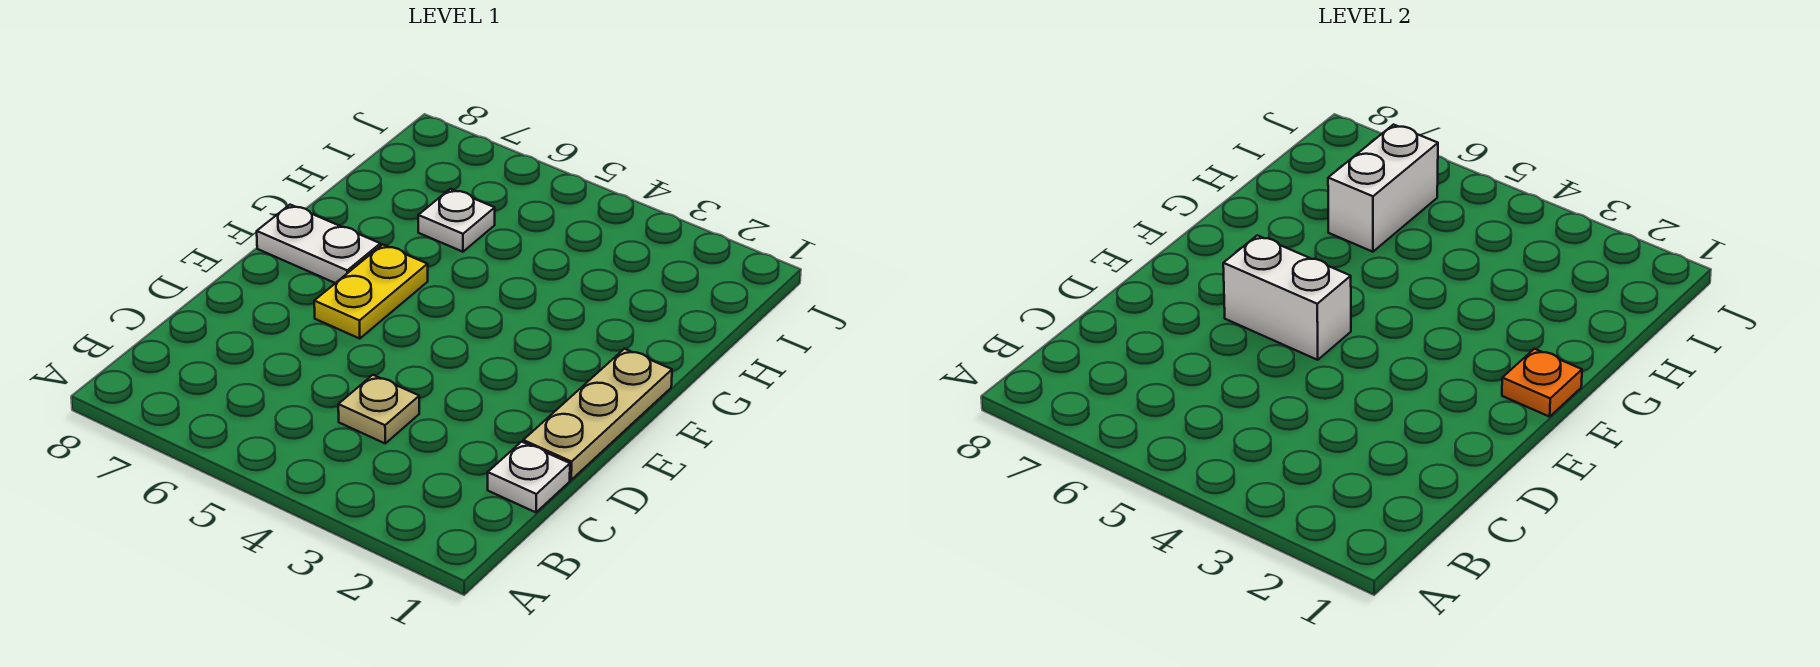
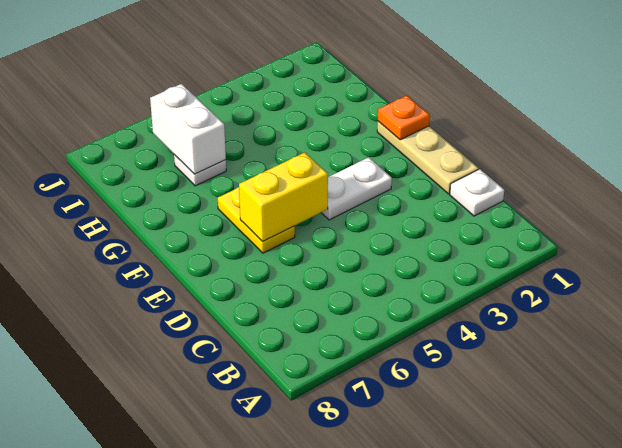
tan plate C4 level 1 -> none
white brick E5:E6 level 2 -> yellow brick E5:E6 level 2
white plate F7:F8 level 1 -> white plate E3:E4 level 1

